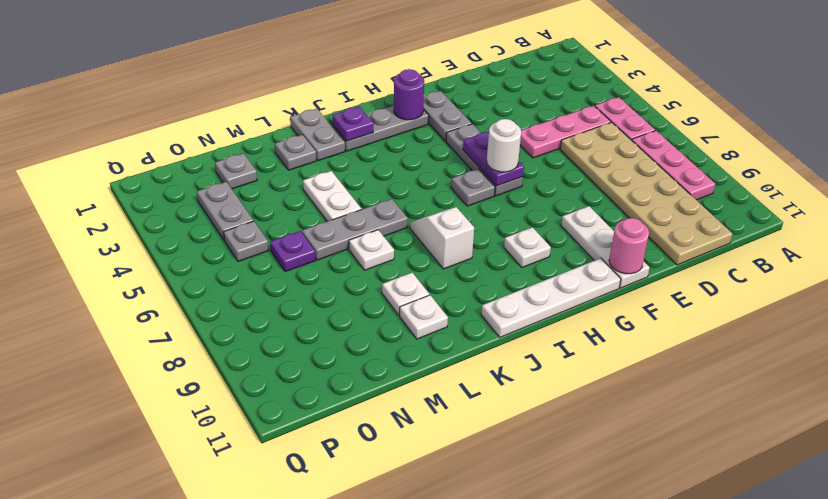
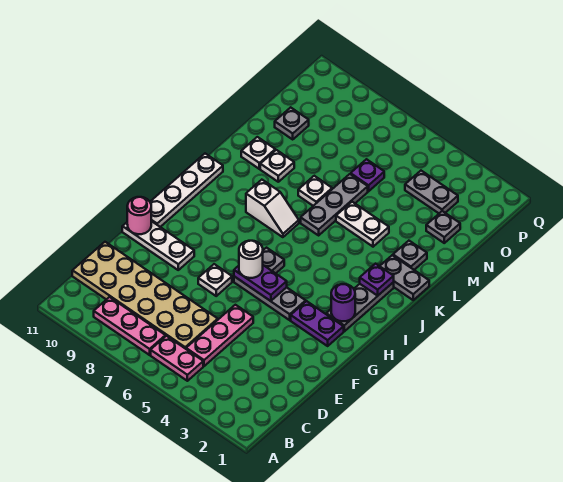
grey plate G2:G3 level 1 -> purple plate G2:G3 level 1
white plate H9 level 1 -> white plate F7 level 1
grey plate O5 level 1 -> grey plate N10 level 1

